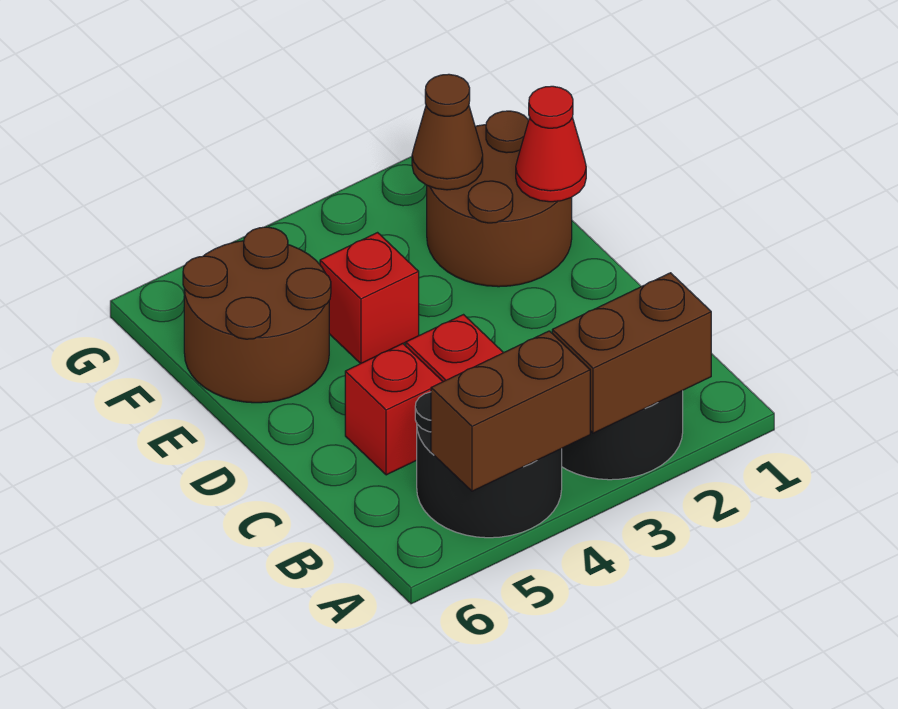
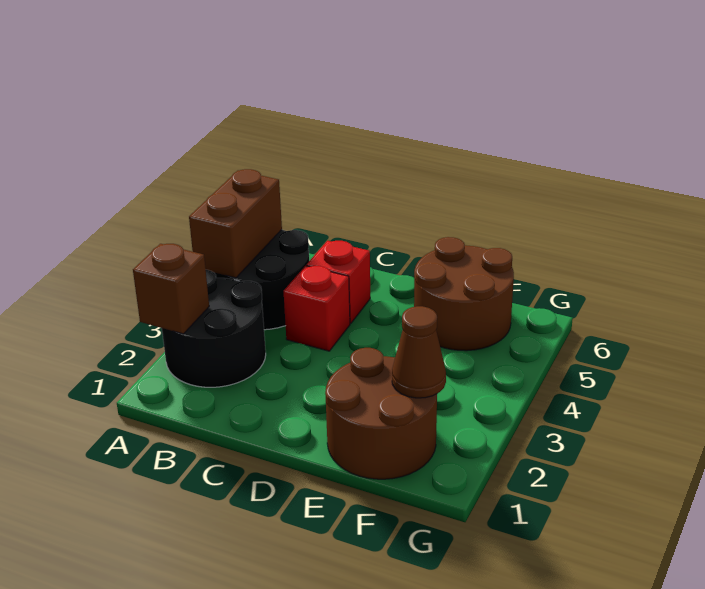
brown brick A2:A3 level 2 -> brown brick A2 level 2
red cone E1 level 2 -> none
red brick E4 level 1 -> none

